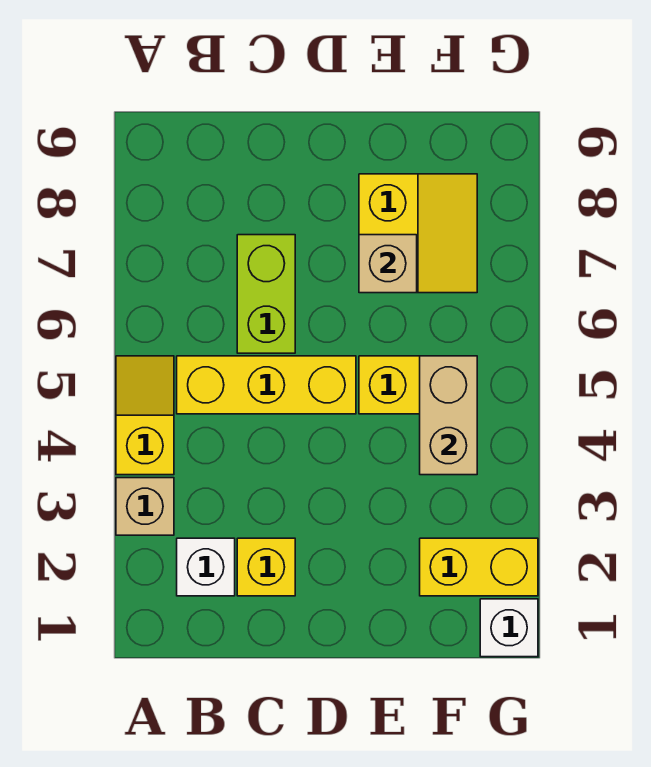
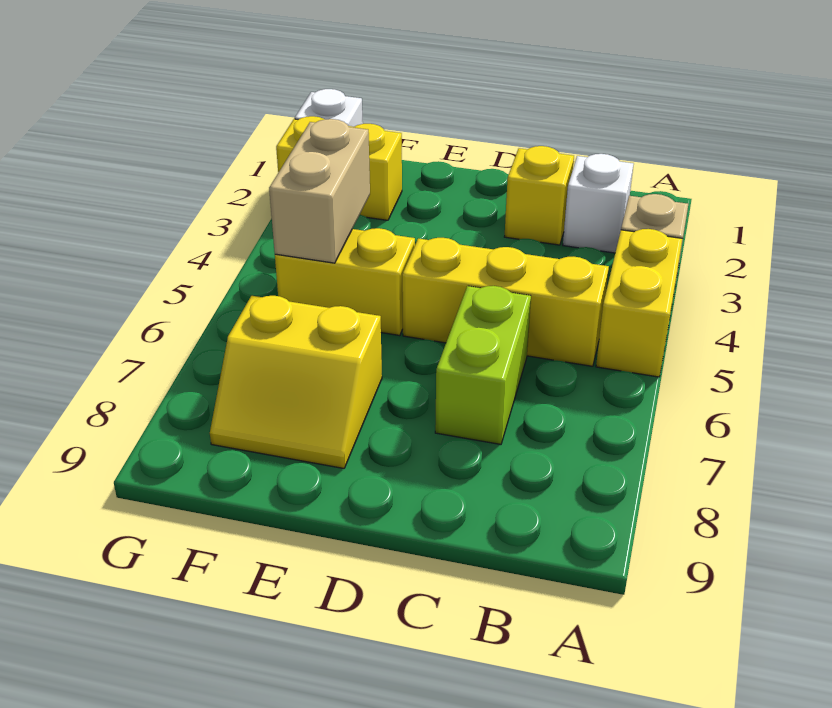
yellow slope A4:A5 level 1 top 4 -> yellow brick A4:A5 level 1
yellow slope E7:F8 level 1 top E -> yellow slope E7:F8 level 1 top 7
tan brick E7 level 2 -> none

